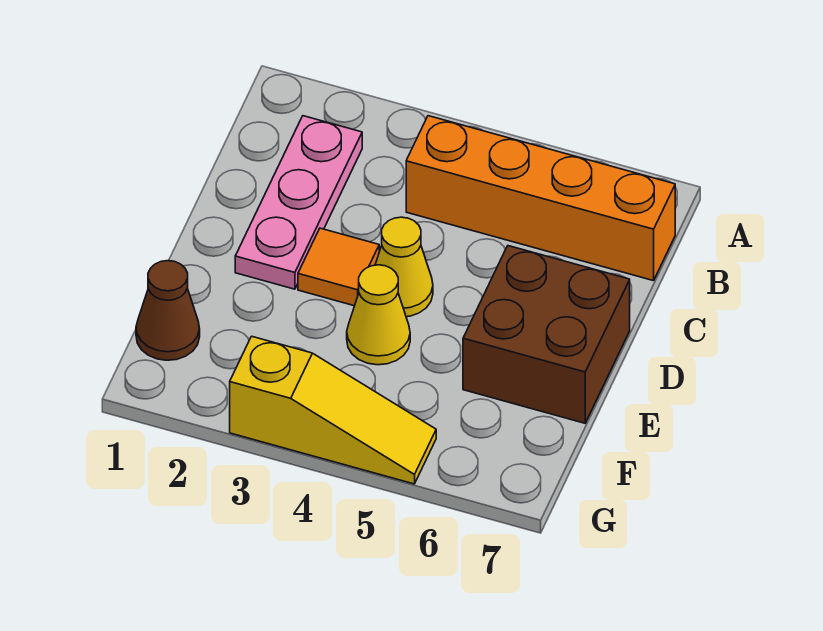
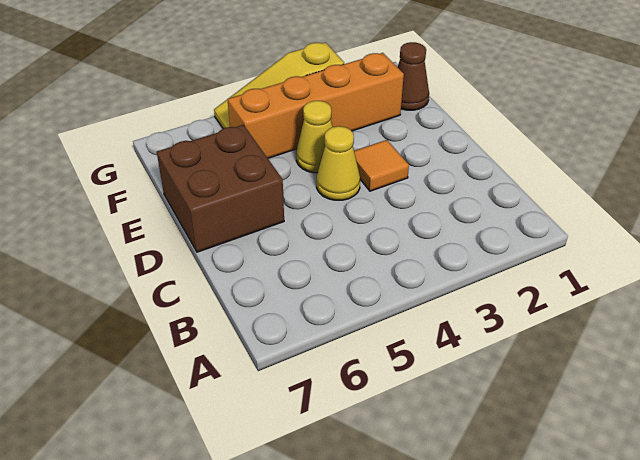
pink plate B2:D2 level 1 -> none
orange brick B4:B7 level 1 -> orange brick F2:F5 level 1

